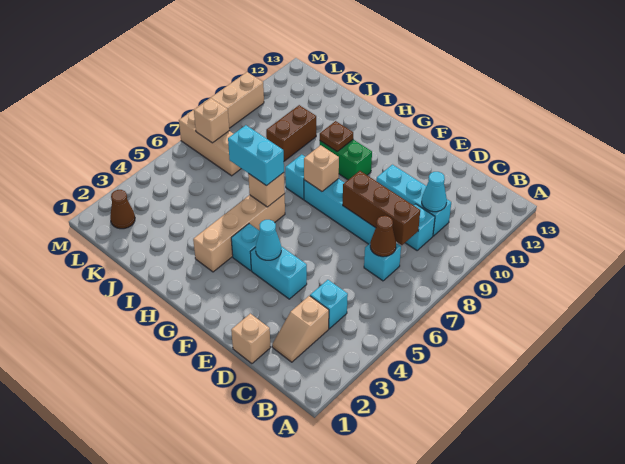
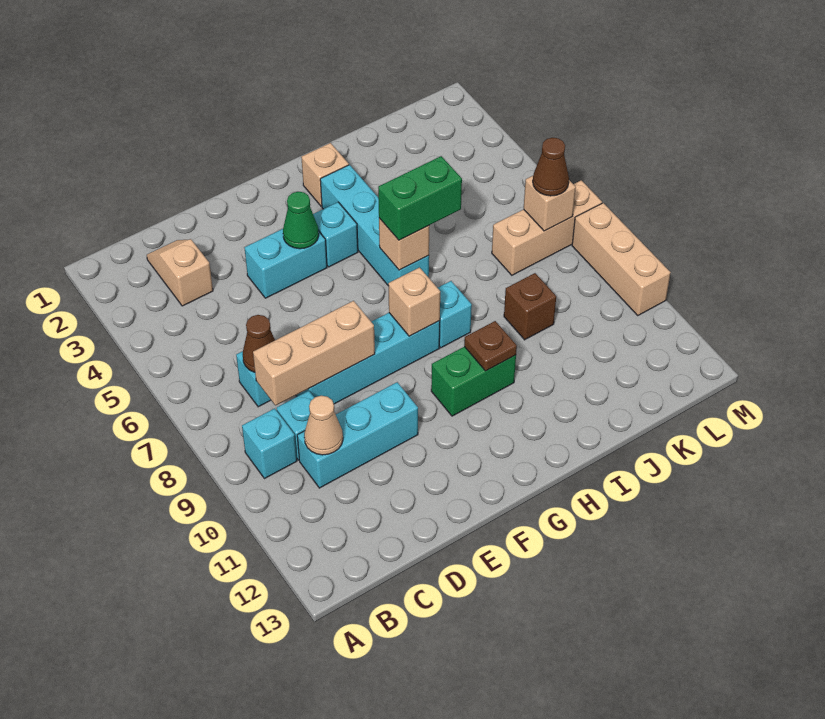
cyan brick C4 level 1 -> cyan brick B9 level 1
brown brick C8:E8 level 2 -> tan brick C8:E8 level 2
cyan cone C10 level 2 -> tan cone C10 level 2
tan brick D1 level 1 -> tan brick H2 level 1
cyan cone F4 level 2 -> green cone F4 level 2
tan brick H3:H6 level 1 -> cyan brick H3:H6 level 1
cyan brick H6:I6 level 3 -> green brick H6:I6 level 3
brown brick J9:J10 level 1 -> brown brick J9 level 1
brown cone L2 level 1 -> brown cone L7 level 3

